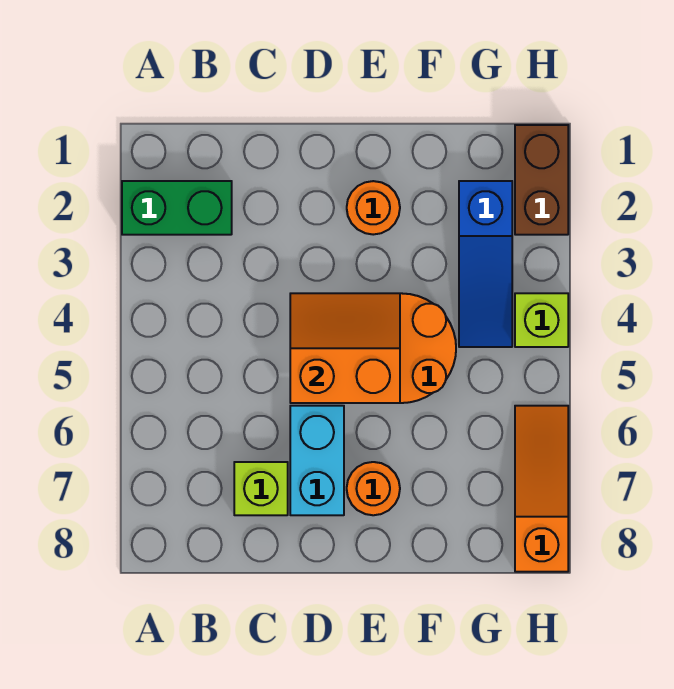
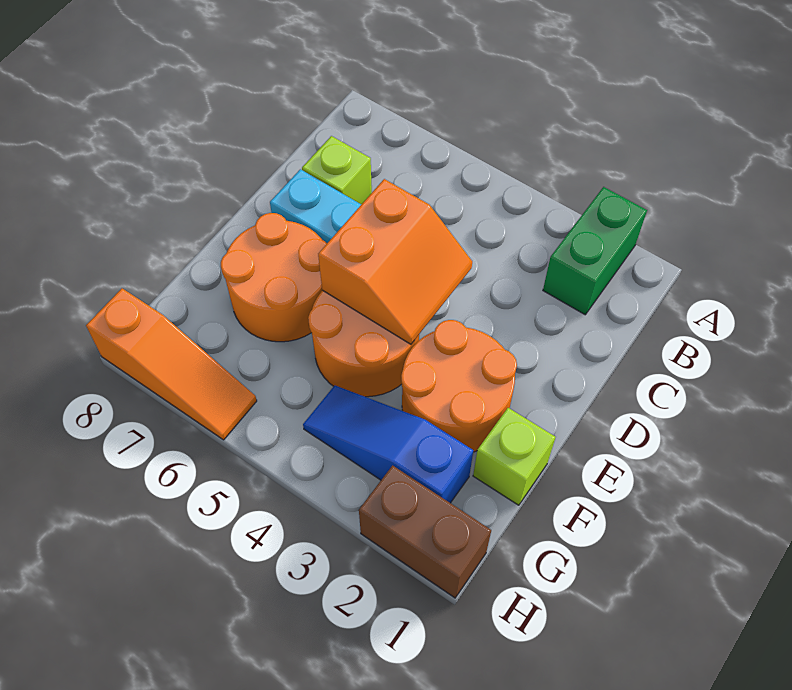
orange round brick E2 level 1 -> orange round brick E2:F3 level 1
orange round brick E7 level 1 -> orange round brick E6:F7 level 1
lime brick H4 level 1 -> lime brick F1 level 1

